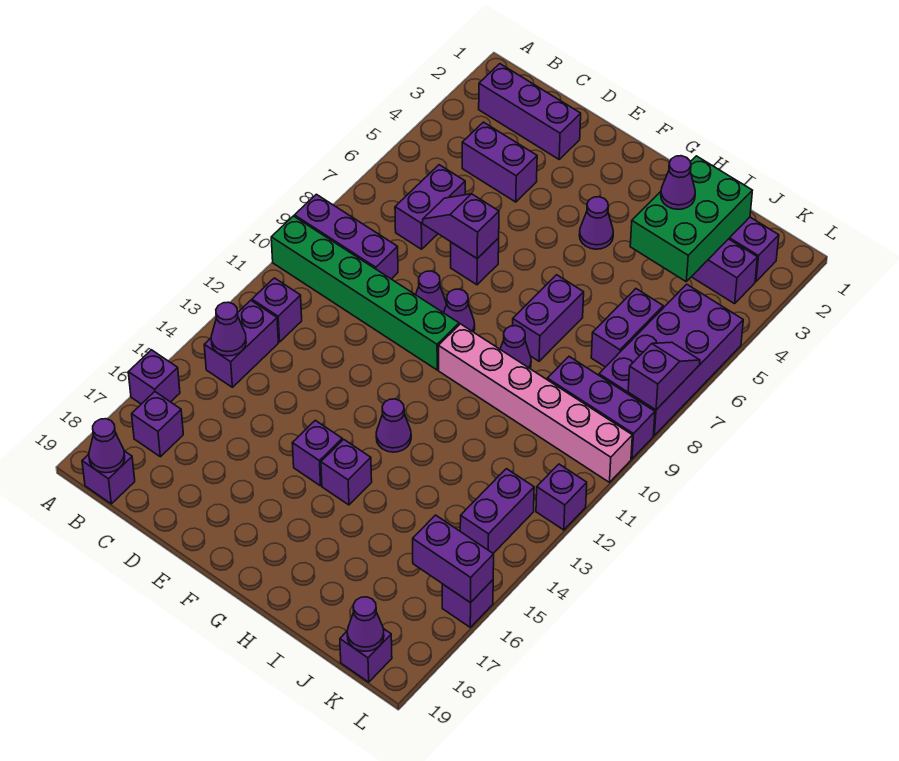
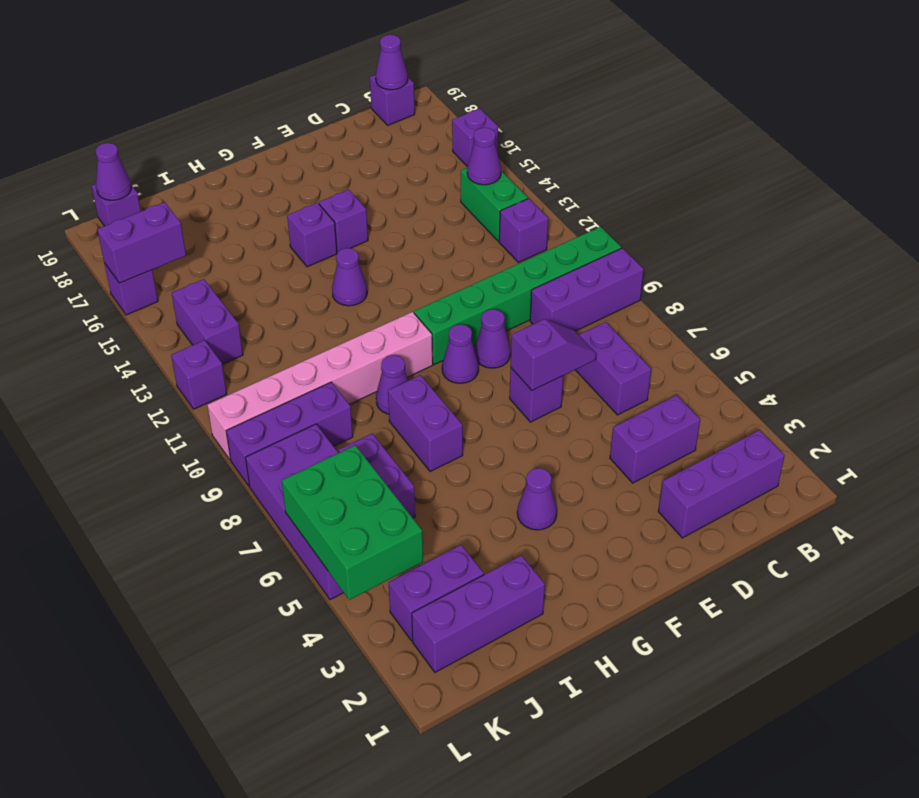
purple brick B13:B14 level 1 -> green brick B13:B14 level 1
purple brick B17 level 1 -> none
green brick I2:J4 level 2 -> green brick K4:L6 level 2
purple cone I3 level 3 -> none
purple slope L7:L8 level 2 top 8 -> none

